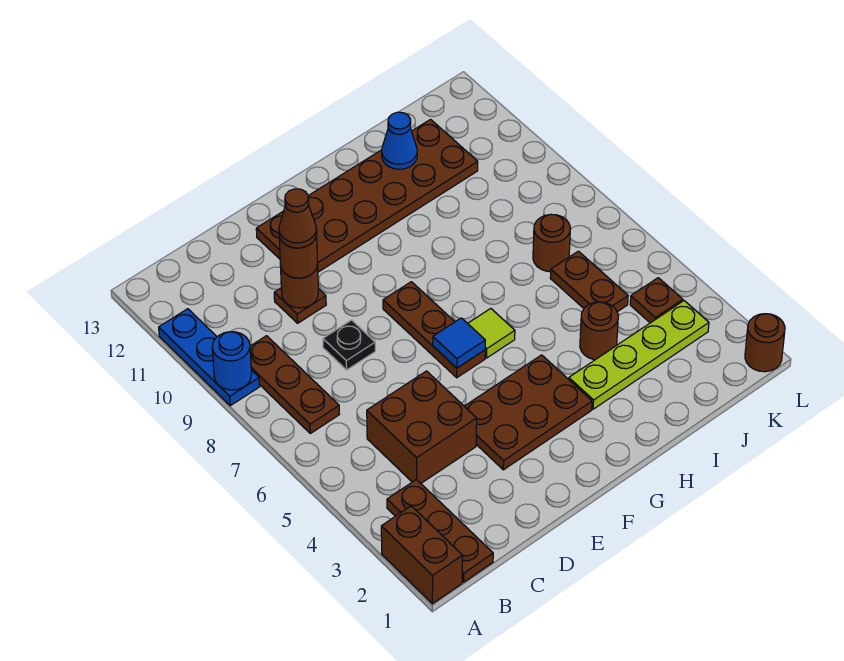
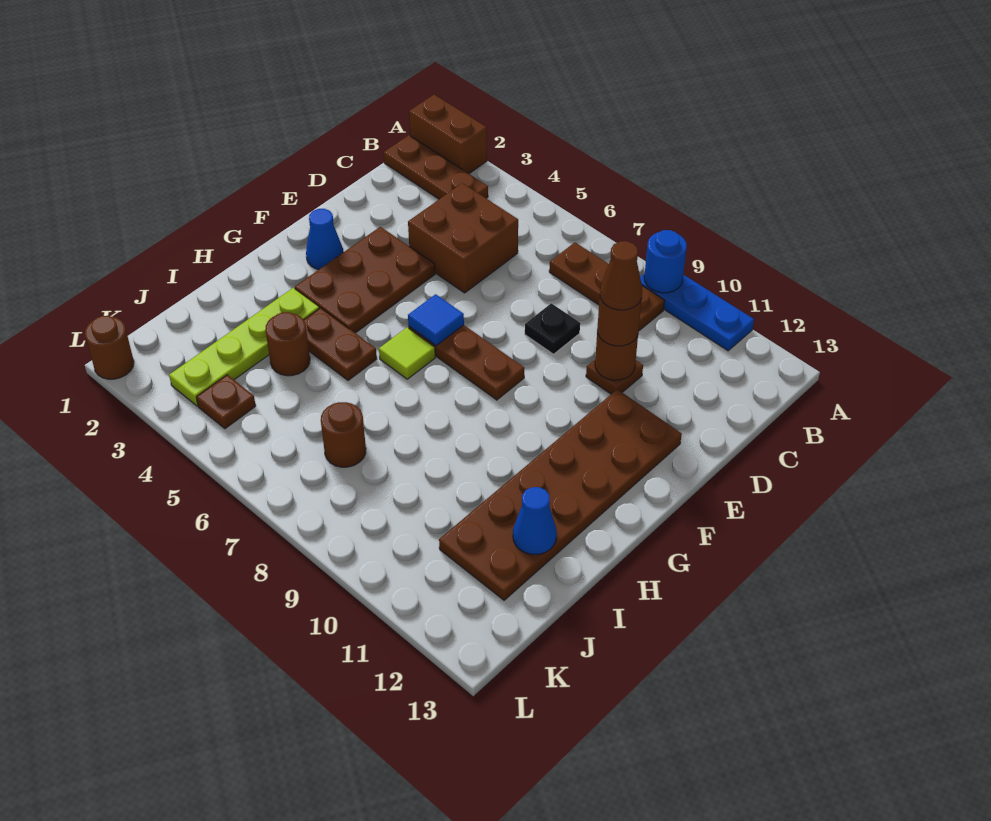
none -> blue cone F2 level 1
brown plate J5:J6 level 1 -> brown plate H4:H5 level 1

